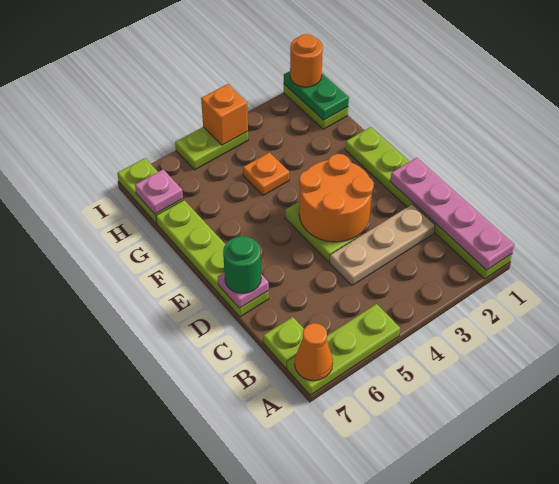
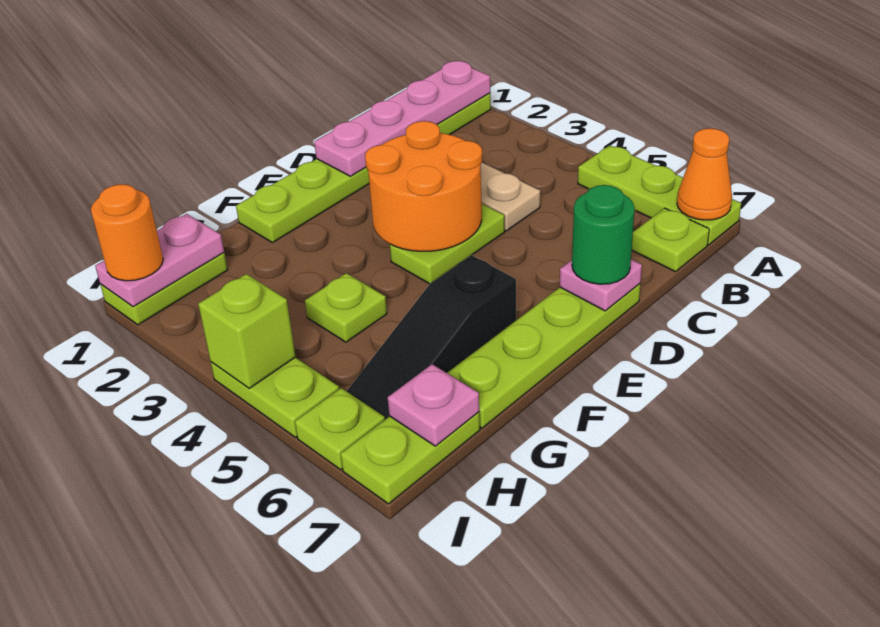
none -> black slope F6:H6 level 1 top F
orange plate G4 level 1 -> lime plate G4 level 1
green plate H1:I1 level 2 -> pink plate H1:I1 level 2
orange brick I4 level 2 -> lime brick I4 level 2
none -> lime plate I6 level 1

